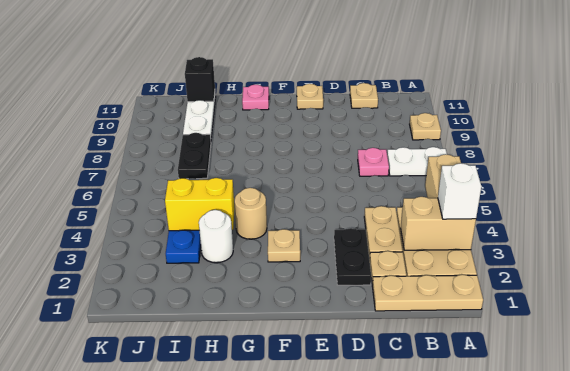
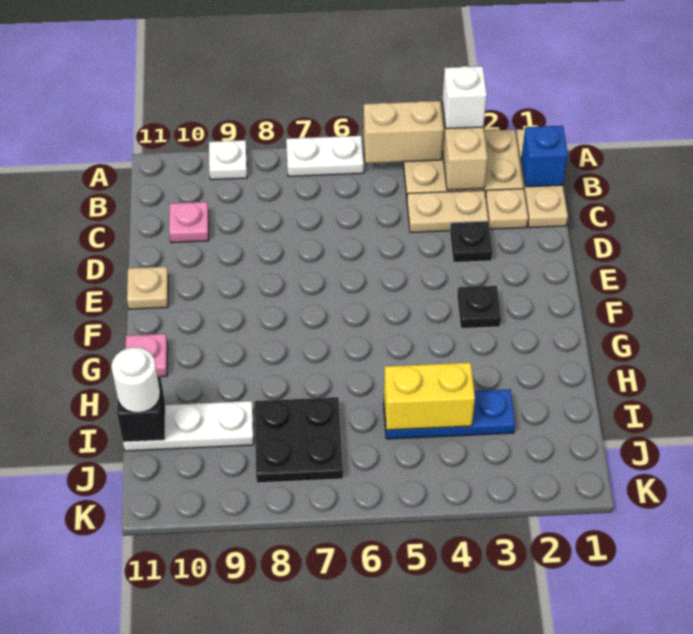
white plate A7:B7 level 1 -> white plate A6:A7 level 1
tan plate A9 level 1 -> white plate A9 level 1
none -> blue brick B1 level 2
pink plate C7 level 1 -> pink plate C10 level 1
tan plate C11 level 1 -> none
black plate D2:D3 level 1 -> black plate D3 level 1
tan plate F3 level 1 -> black plate F3 level 1
tan round brick G4 level 1 -> none
white round brick H3 level 1 -> white round brick I11 level 3
yellow brick H4:I4 level 2 -> yellow brick I4:I5 level 2
black plate I7:I8 level 1 -> black plate I7:J8 level 1

